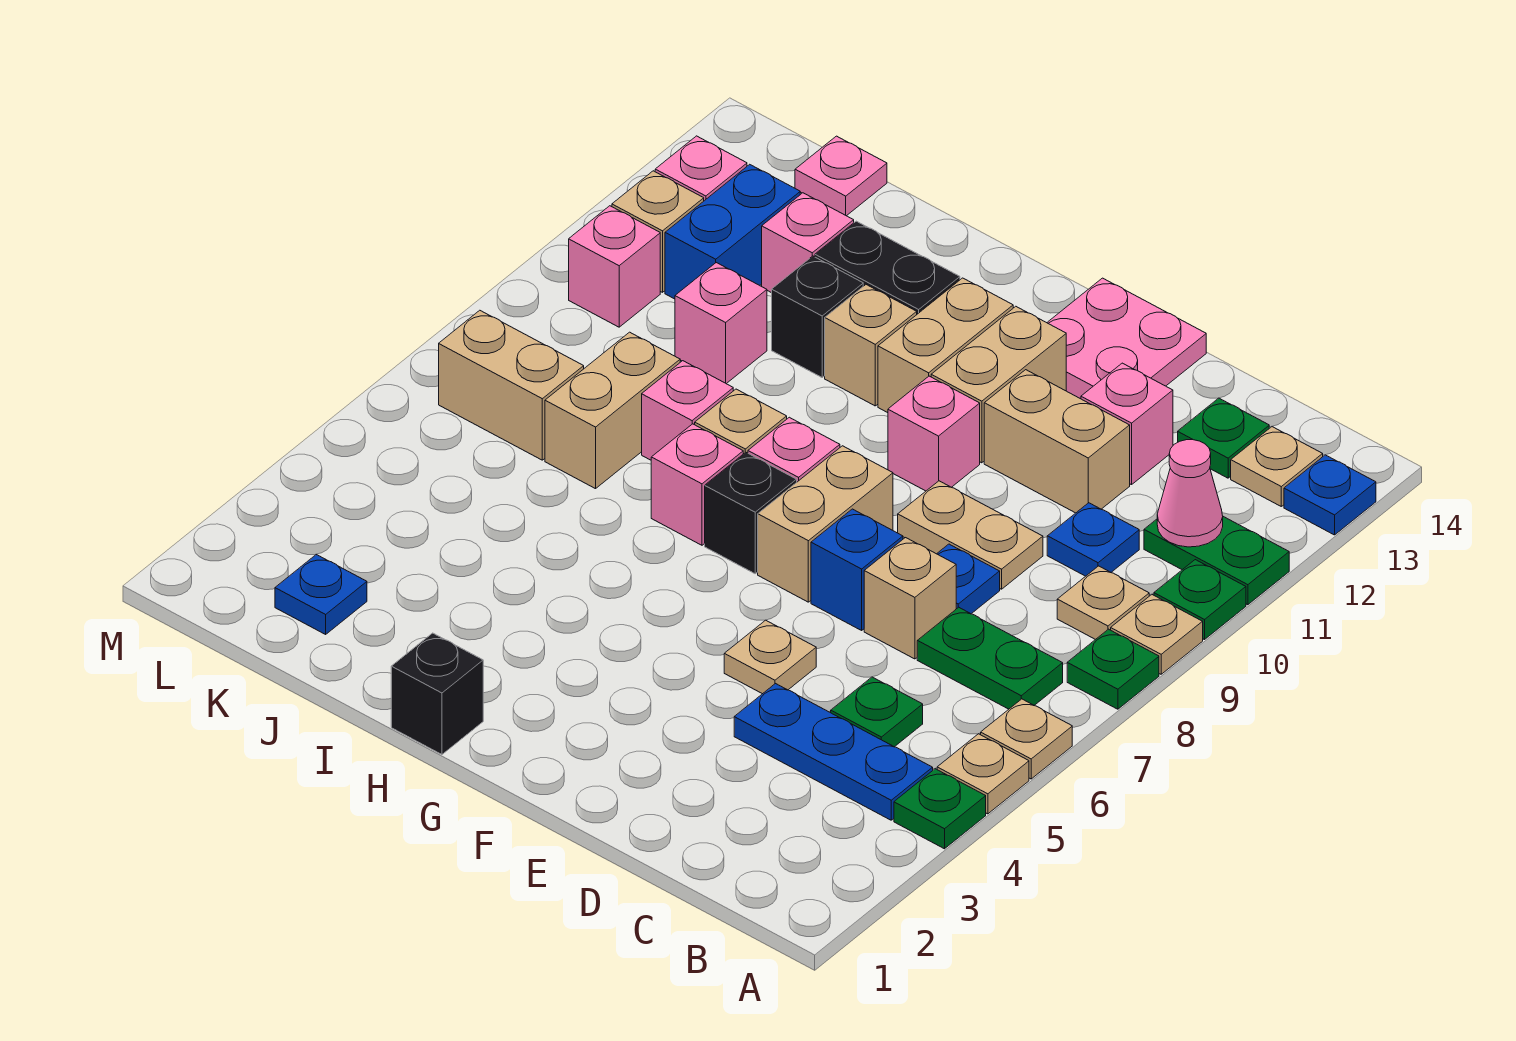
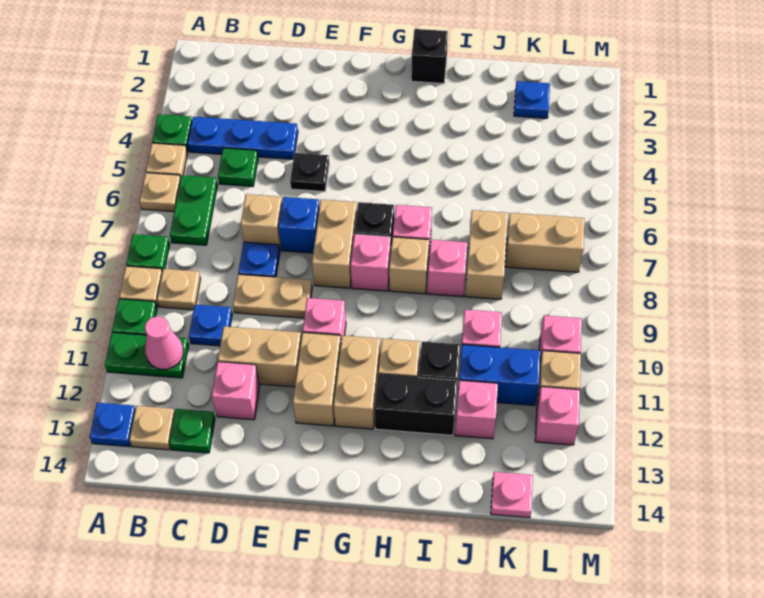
green plate B7:C7 level 1 -> green plate B6:B7 level 1
tan plate E5 level 1 -> black plate E5 level 1
pink plate E13:F14 level 1 -> none
blue brick K11:K12 level 1 -> blue brick J11:K11 level 1

